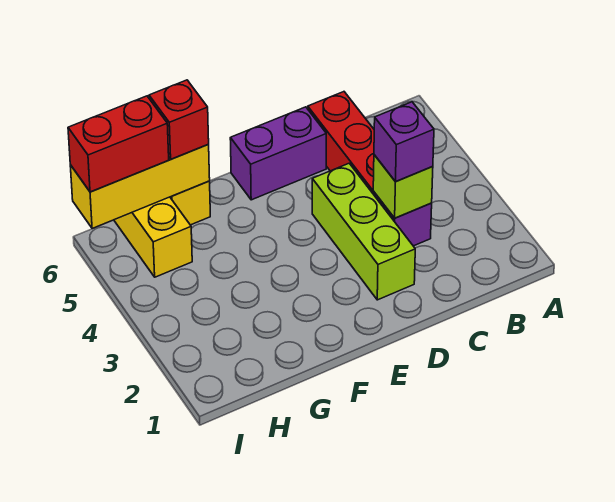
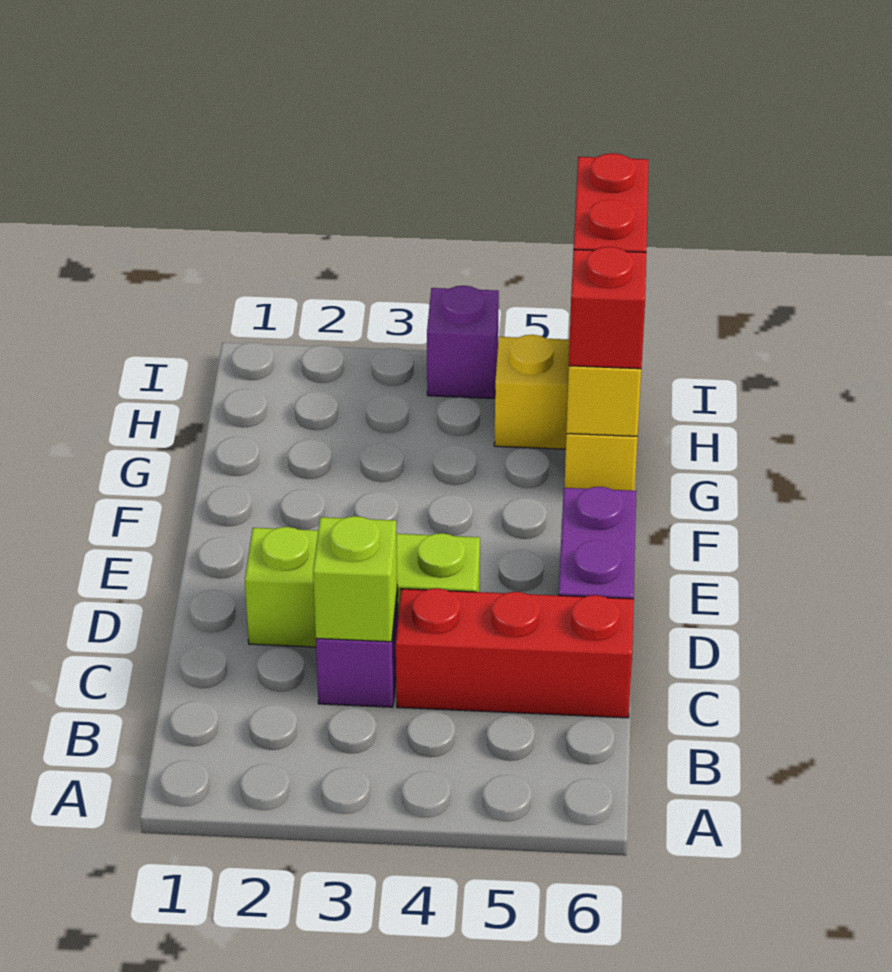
purple brick C3 level 3 -> purple brick I4 level 1

